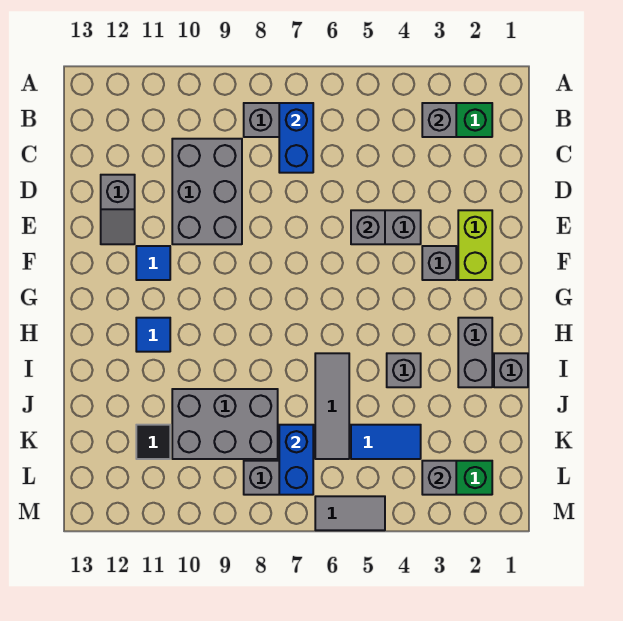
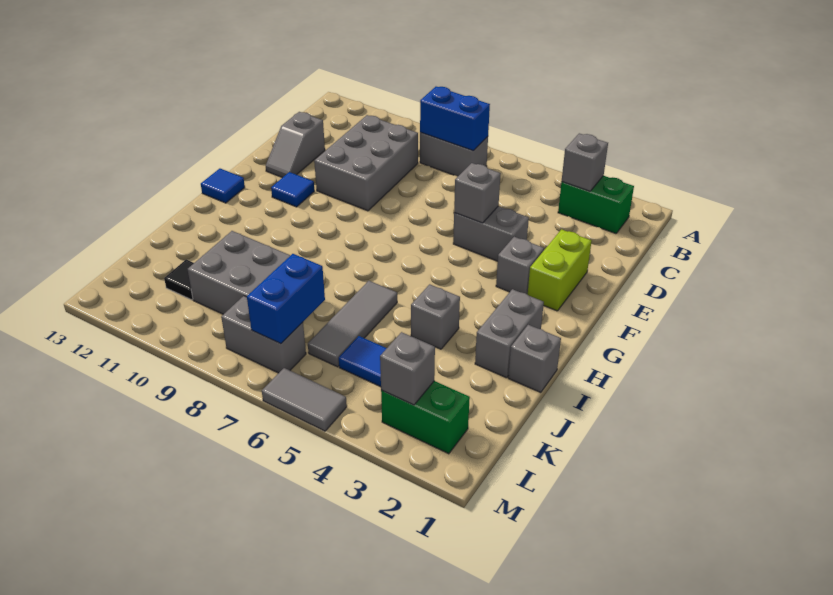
blue brick B7:C7 level 2 -> blue brick B7:B8 level 2
blue tile H11 level 1 -> blue tile G13 level 1

